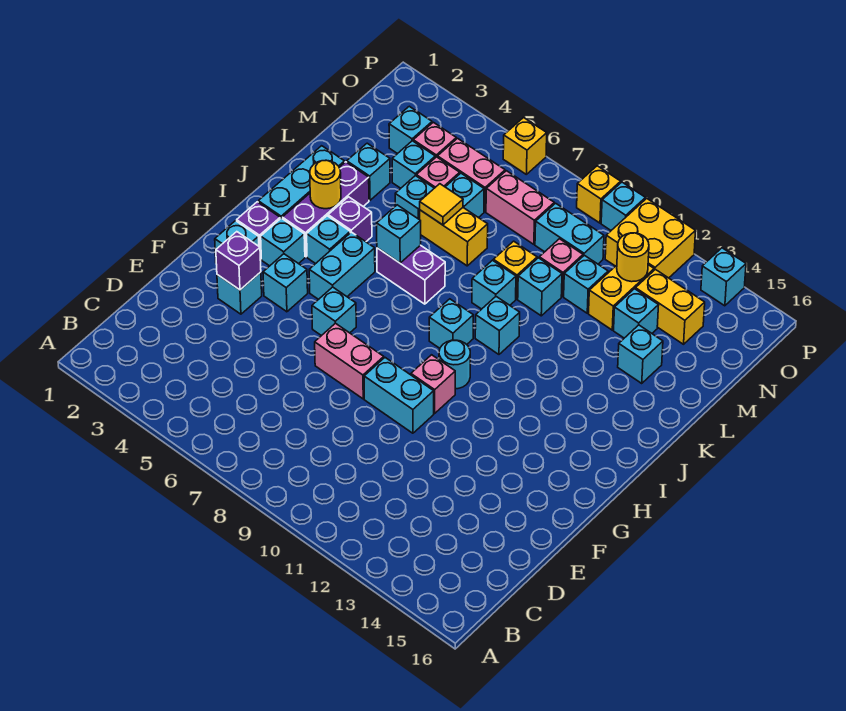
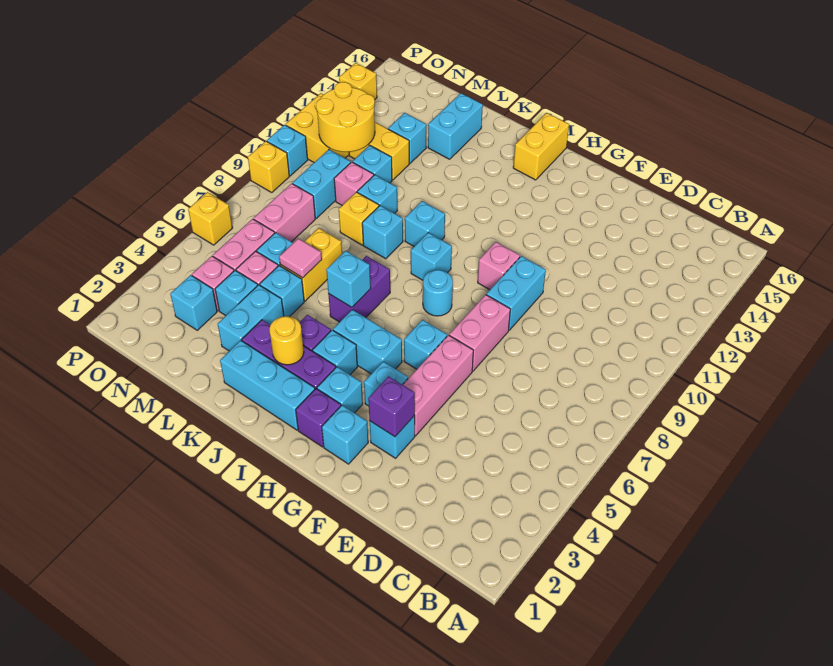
none -> pink brick F4:F6 level 1
cyan round brick H10 level 1 -> cyan round brick H8 level 1
cyan brick L3 level 1 -> cyan brick L3:L4 level 1
yellow tile L6 level 2 -> pink tile L6 level 2
cyan brick L14 level 1 -> cyan brick L14:L15 level 1
yellow round brick N12 level 2 -> yellow round brick N11:O12 level 2
yellow brick N13:N14 level 1 -> yellow brick I15:I16 level 1
cyan brick P14 level 1 -> yellow brick P14 level 1

